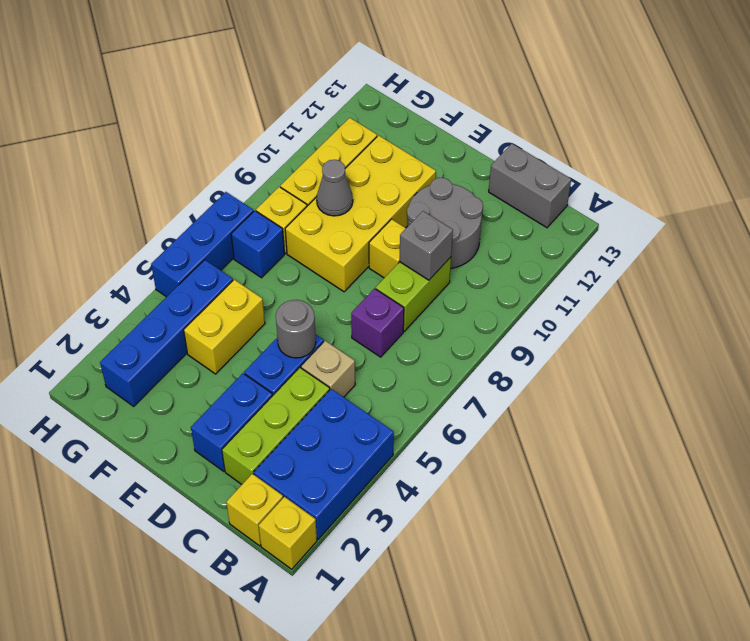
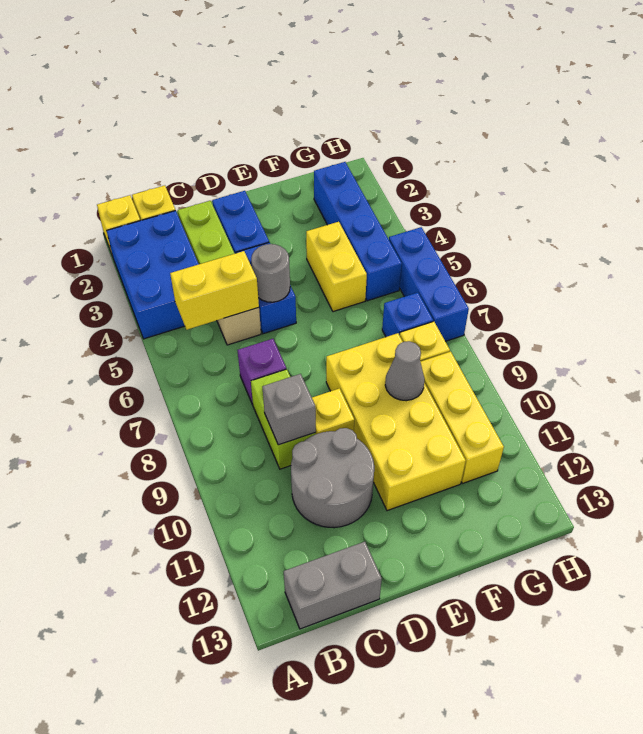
none -> yellow brick B5:C5 level 2

